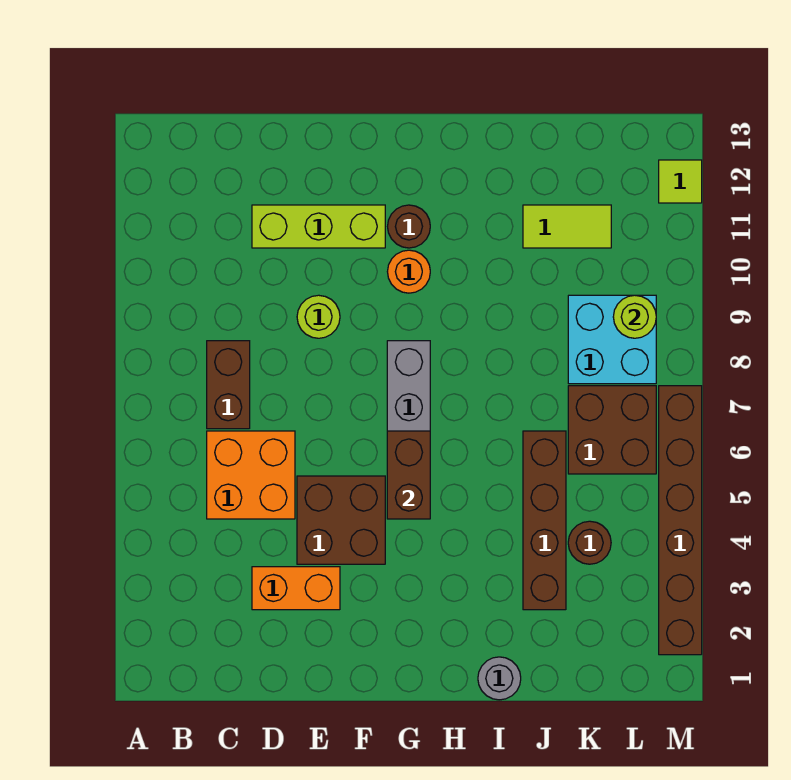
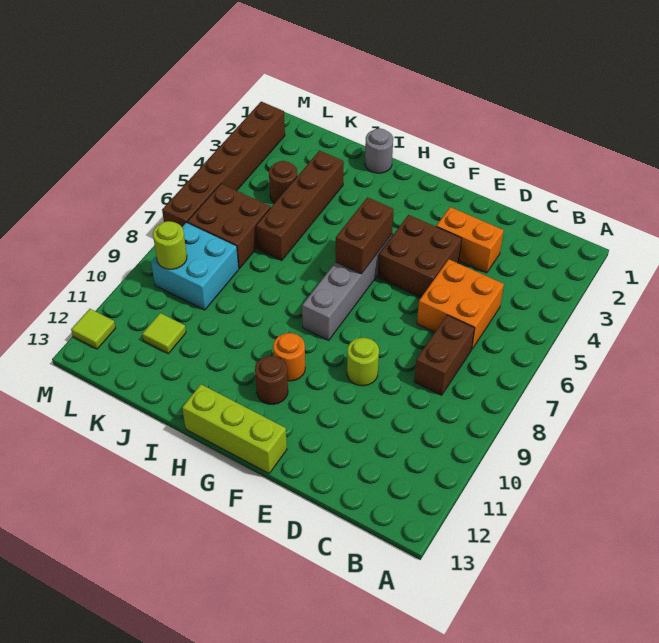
lime brick D11:F11 level 1 -> lime brick F13:H13 level 1
lime tile J11:K11 level 1 -> lime tile K11 level 1

